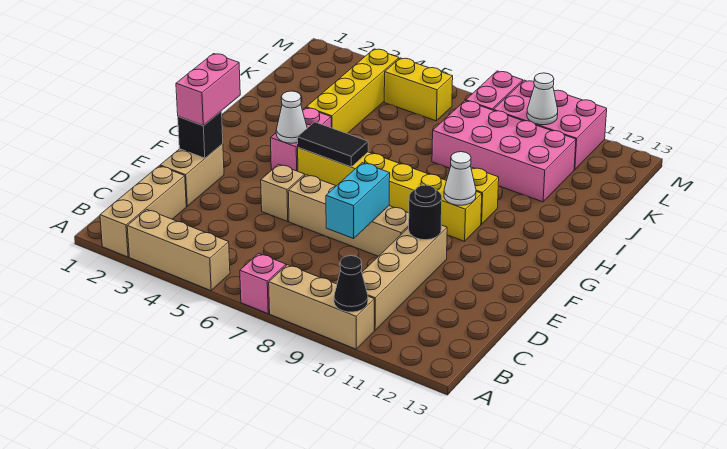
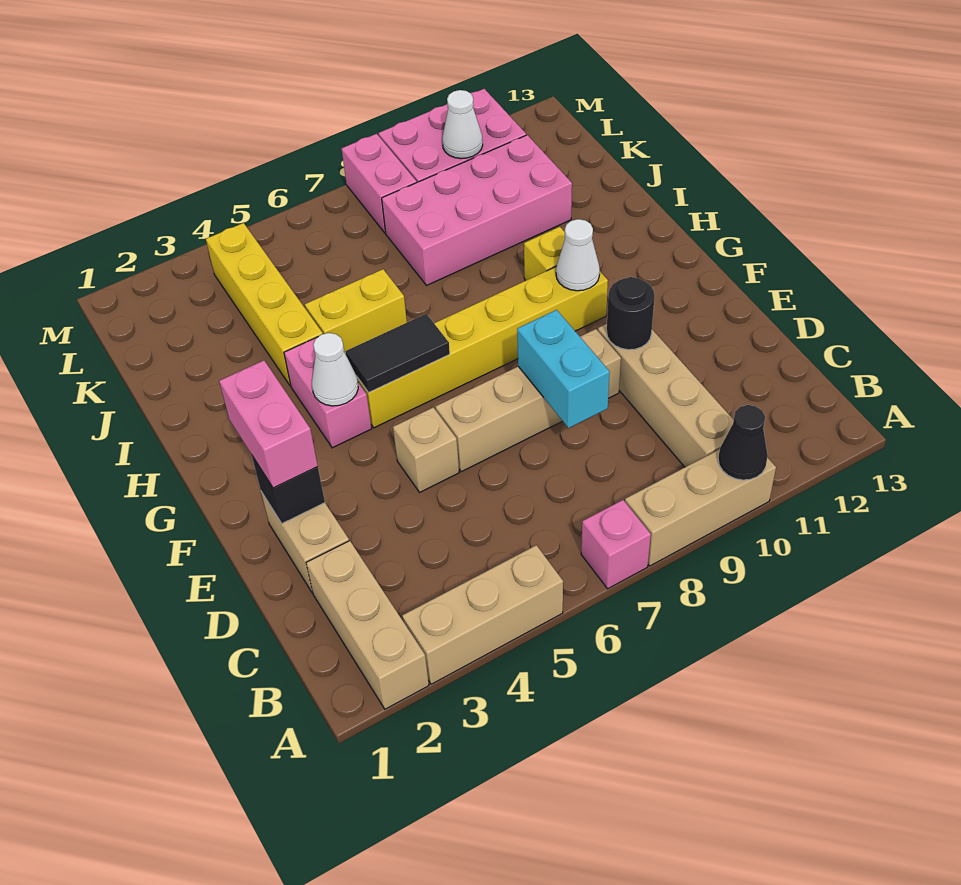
yellow brick L5:L6 level 1 -> yellow brick I5:I6 level 1

